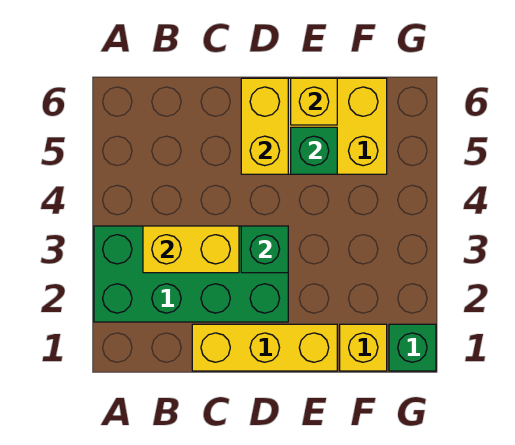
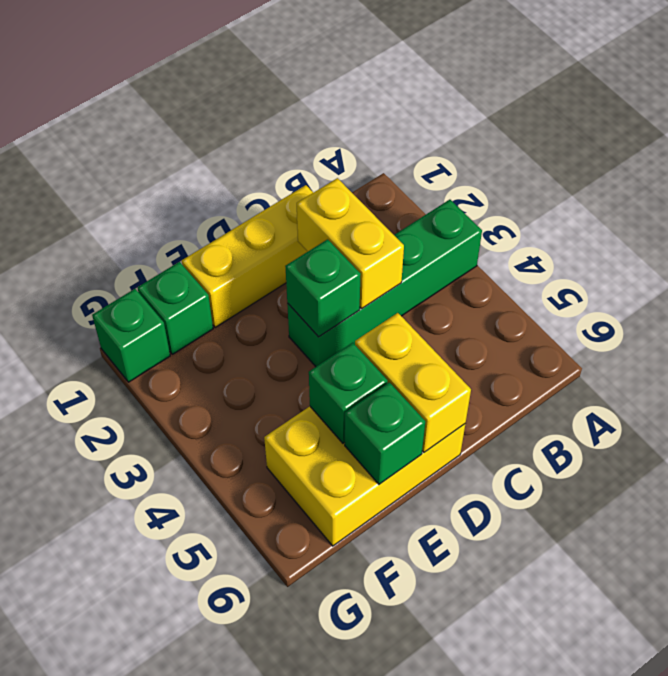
green brick A2:D3 level 1 -> green brick A3:D3 level 1
yellow brick B3:C3 level 2 -> yellow brick C2:C3 level 2
yellow brick E6 level 2 -> green brick E6 level 2
yellow brick F1 level 1 -> green brick F1 level 1

